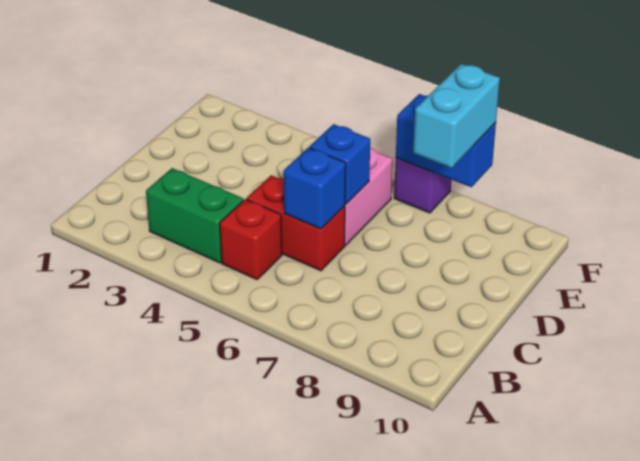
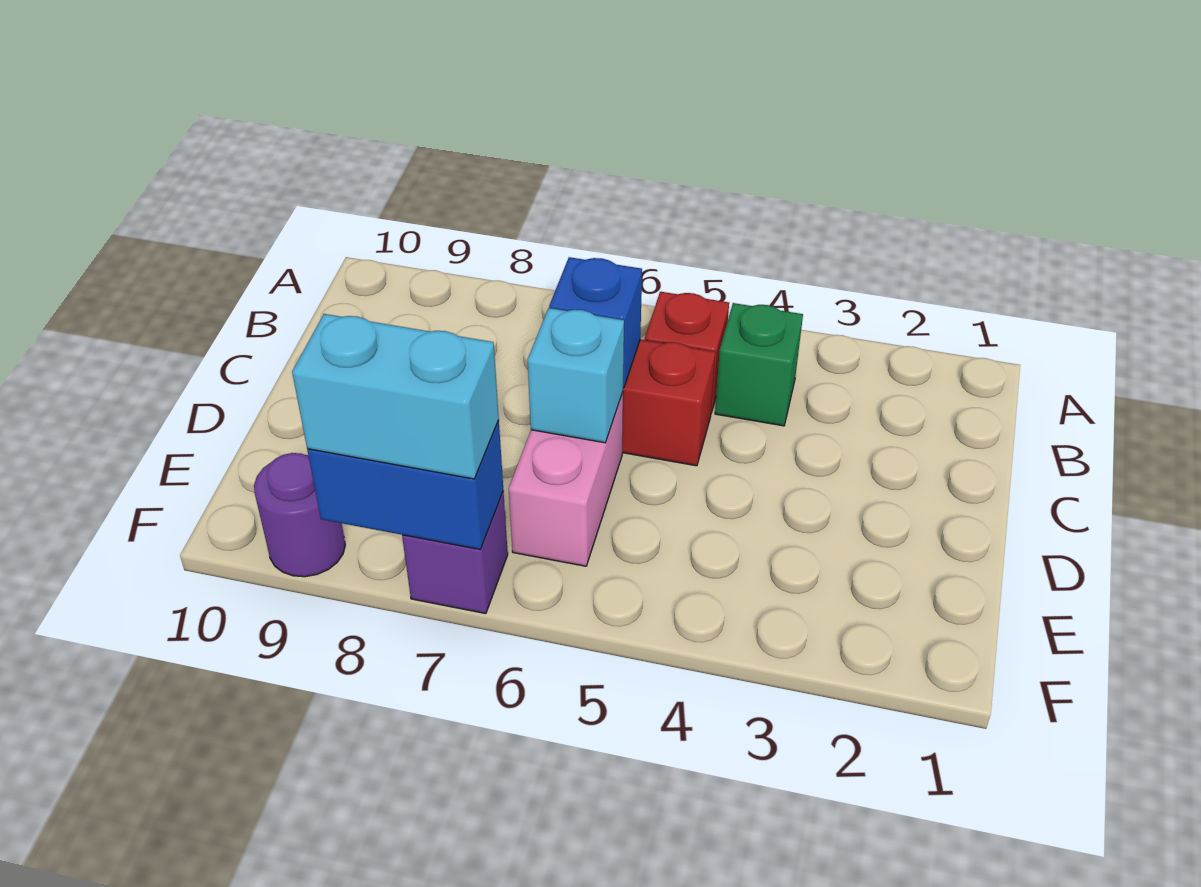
green brick B3:B4 level 1 -> green brick B4 level 1
blue brick D6 level 2 -> cyan brick D6 level 2
cyan brick E8:F8 level 3 -> cyan brick F7:F8 level 3
none -> purple round brick F9 level 1

